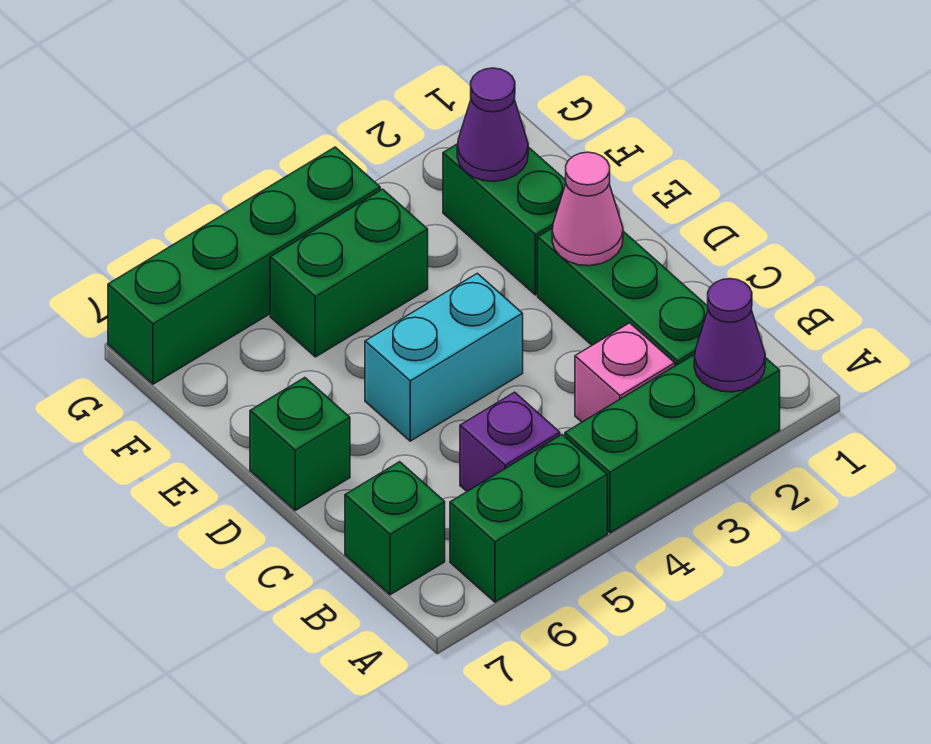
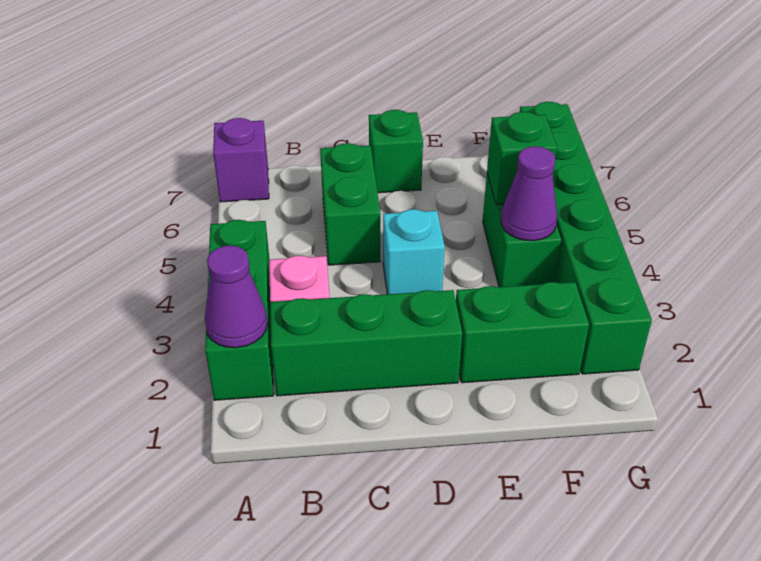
green brick A5:A6 level 1 -> green brick C5:C6 level 1
purple brick B5 level 1 -> purple brick A7 level 1
green brick B7 level 1 -> green brick F5 level 2
pink cone D2 level 2 -> none
cyan brick D4:D5 level 1 -> cyan brick D4 level 1
purple cone F2 level 2 -> purple cone F4 level 2
green brick G4:G7 level 1 -> green brick G2:G7 level 1

